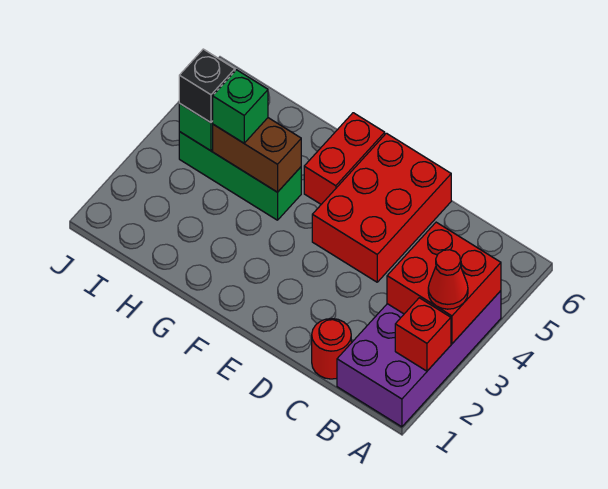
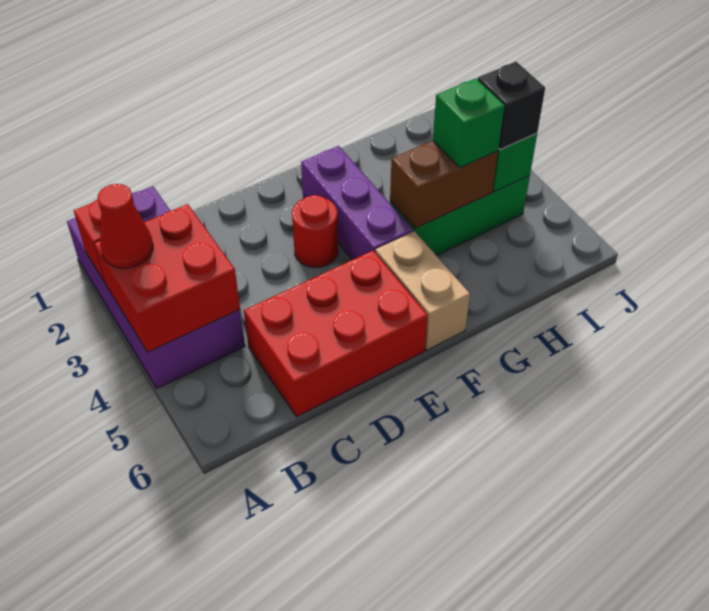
red round brick C1 level 1 -> red round brick E3 level 1
red brick D4:E6 level 1 -> red brick C5:E6 level 1
none -> purple brick F2:F4 level 1
red brick F5:F6 level 1 -> tan brick F5:F6 level 1

